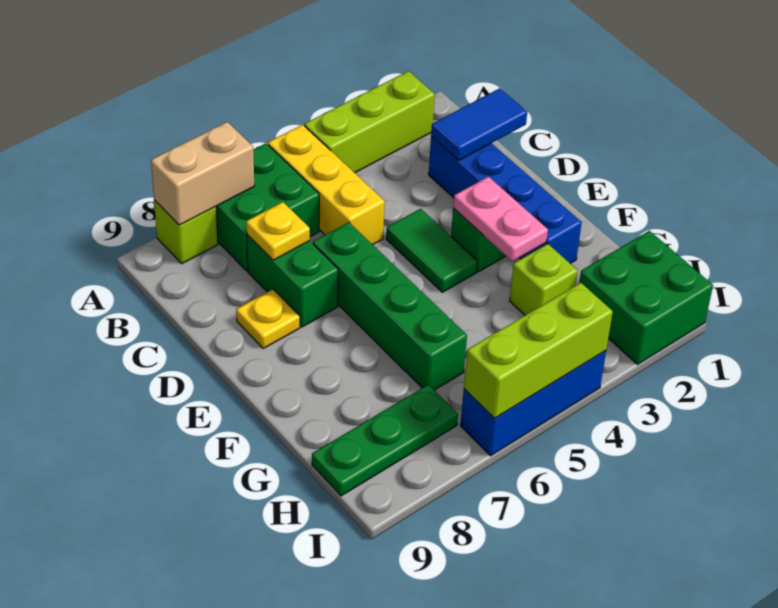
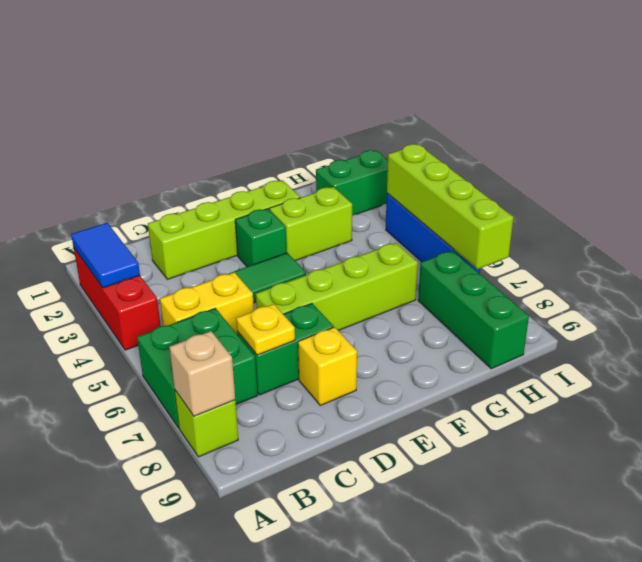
lime brick A2:A4 level 1 -> red brick A2:A4 level 1
yellow brick A5:C5 level 1 -> yellow brick B5:C5 level 1
tan brick A7:A8 level 2 -> tan brick A8 level 2
blue tile C1:C2 level 2 -> blue tile A2:A3 level 2
blue brick C2:F2 level 1 -> lime brick C2:F2 level 1
green brick D6:G6 level 1 -> lime brick D6:G6 level 1
yellow plate D8 level 1 -> yellow brick D8 level 1
pink plate E3:F3 level 2 -> none
lime brick G3 level 1 -> lime brick F3:G3 level 1
green brick H1:I2 level 1 -> green brick H2:I2 level 1
green plate H7:H9 level 1 -> green brick H7:H9 level 1
lime brick I4:I6 level 2 -> lime brick I4:I7 level 2

